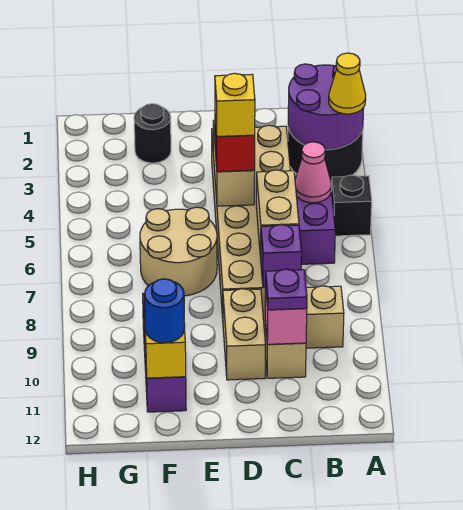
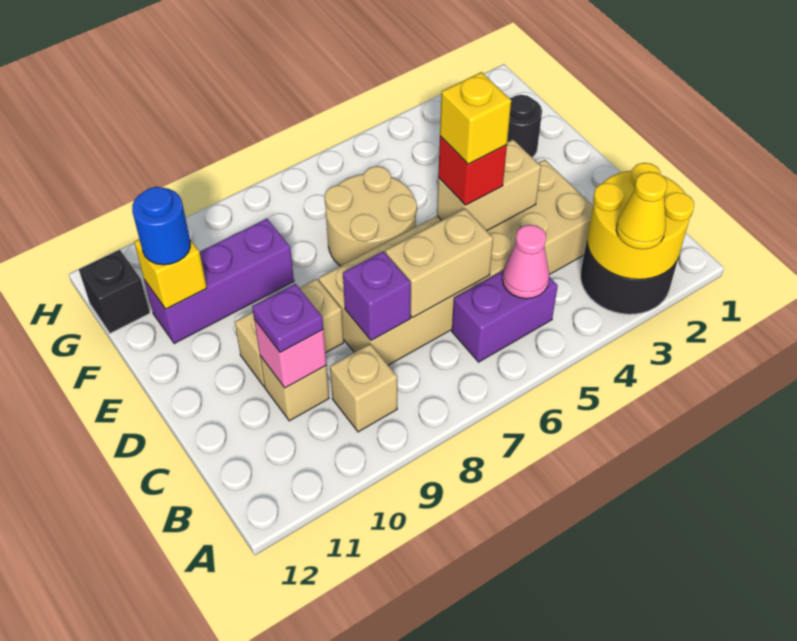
purple round brick A2:B3 level 2 -> yellow round brick A2:B3 level 2
black brick A5 level 1 -> black brick G12 level 1

